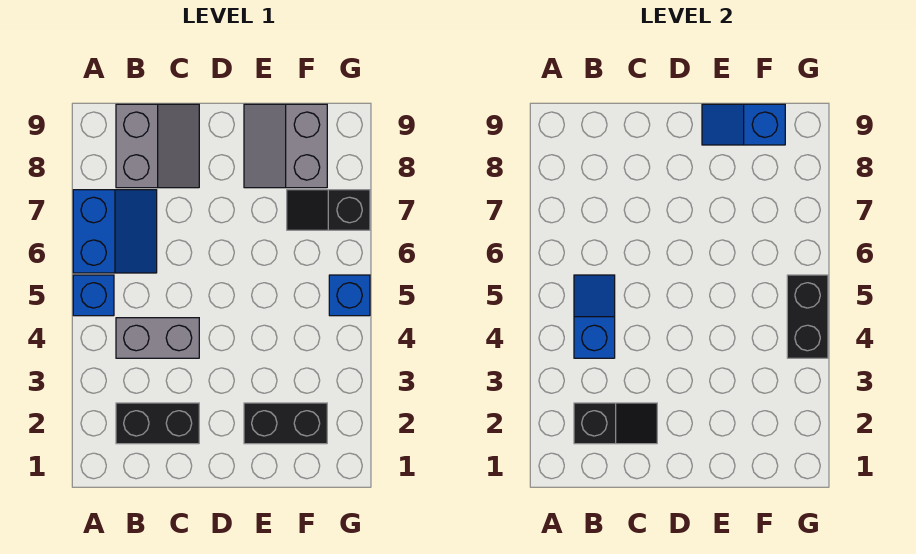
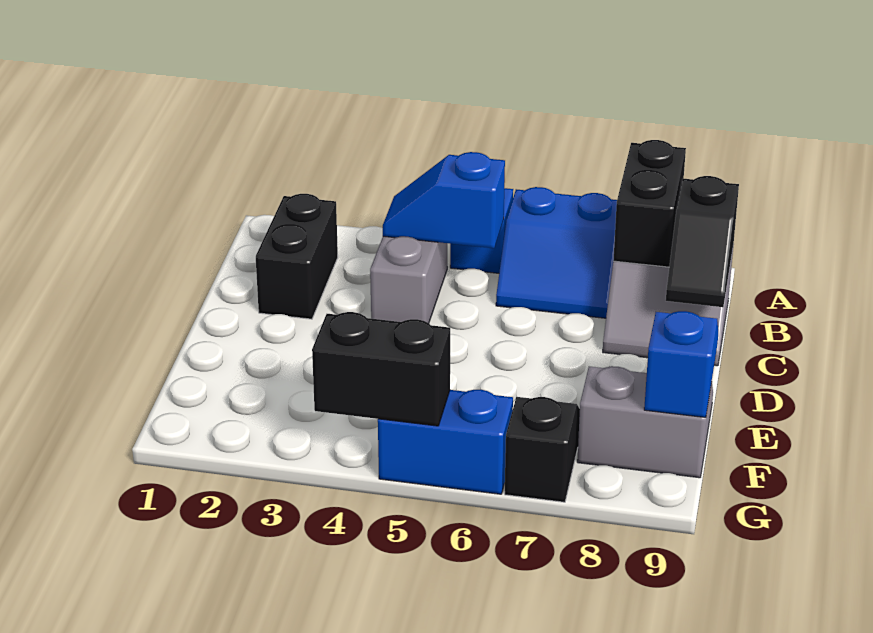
black slope B2:C2 level 2 top B -> black slope B9:C9 level 2 top B
blue slope B4:B5 level 2 top 4 -> blue slope B4:B5 level 2 top 5
black brick E2:F2 level 1 -> black brick A8:B8 level 2
blue brick G5 level 1 -> blue brick G5:G6 level 1

